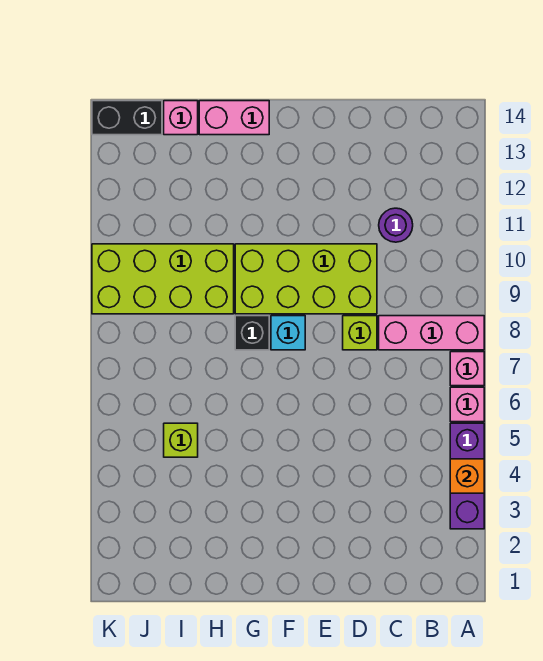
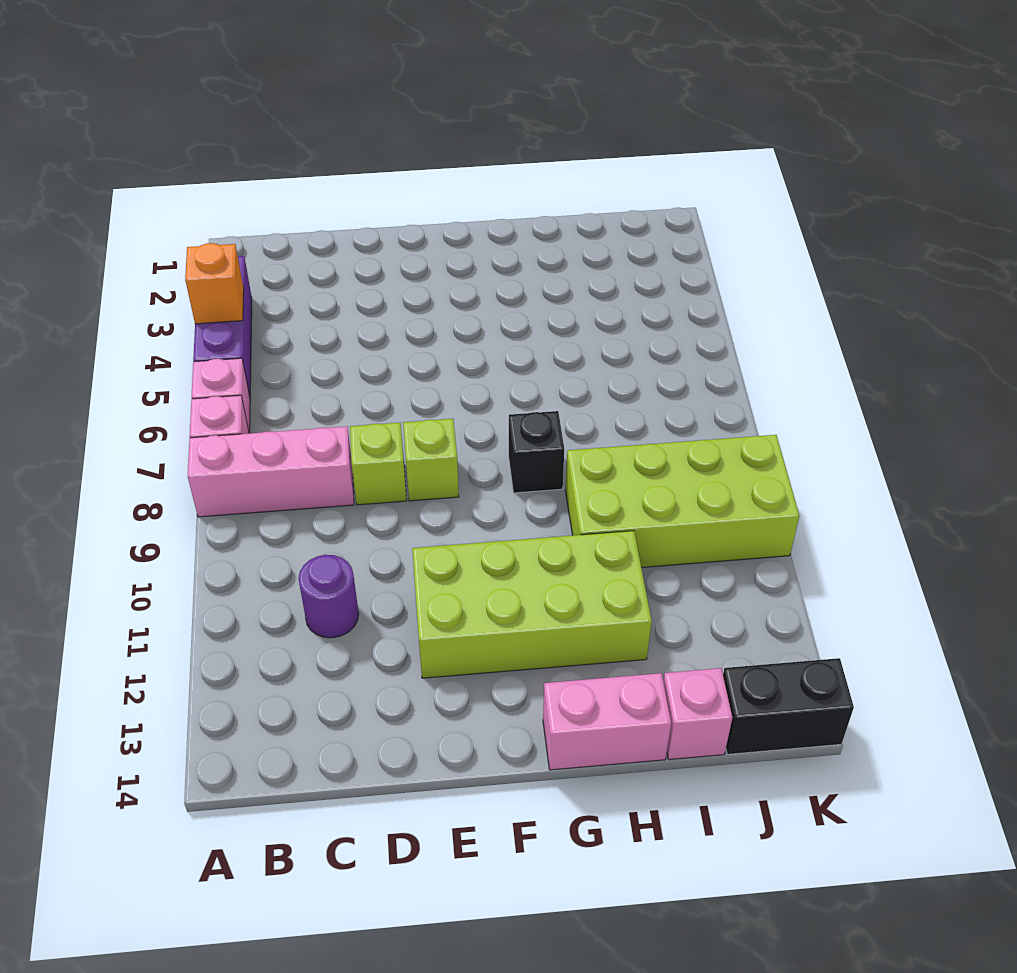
lime brick D9:G10 level 1 -> lime brick E11:H12 level 1
cyan brick F8 level 1 -> none
lime brick I5 level 1 -> lime brick E8 level 1

